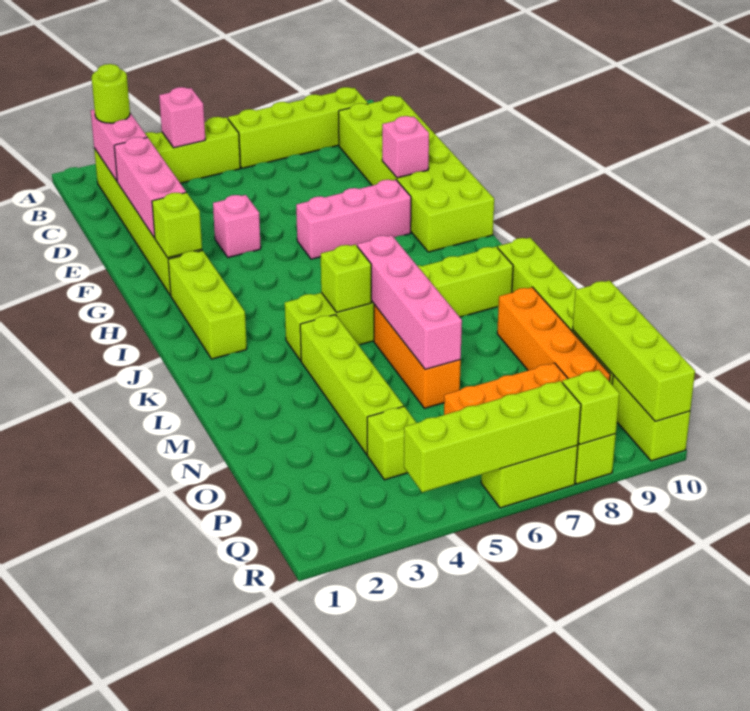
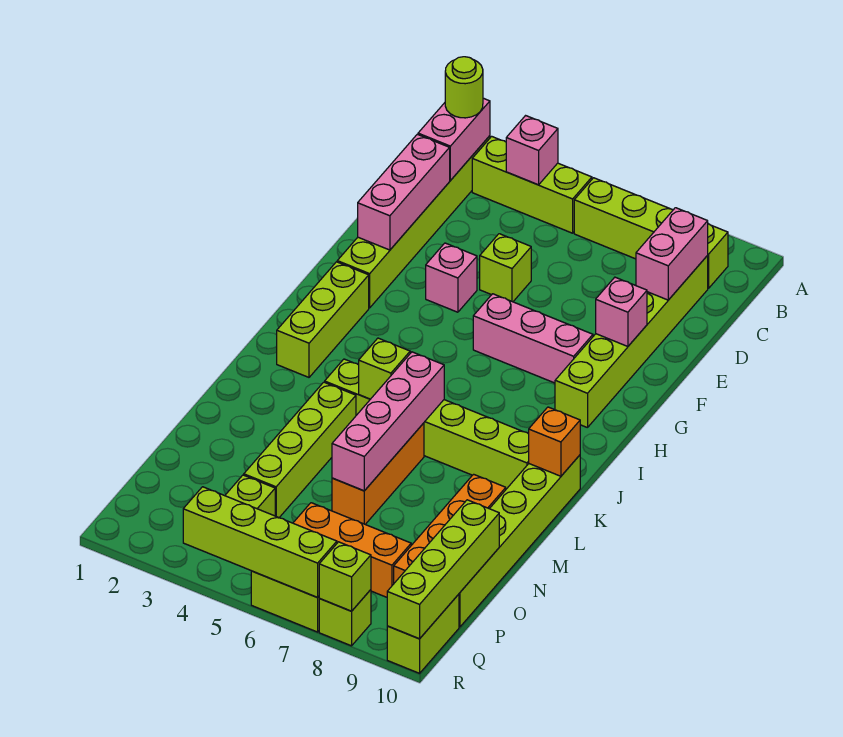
lime brick C9:H10 level 1 -> lime brick C9:H9 level 1
none -> pink brick C9:D9 level 2
lime brick G2 level 2 -> lime brick E5 level 1
none -> orange brick K10 level 2

